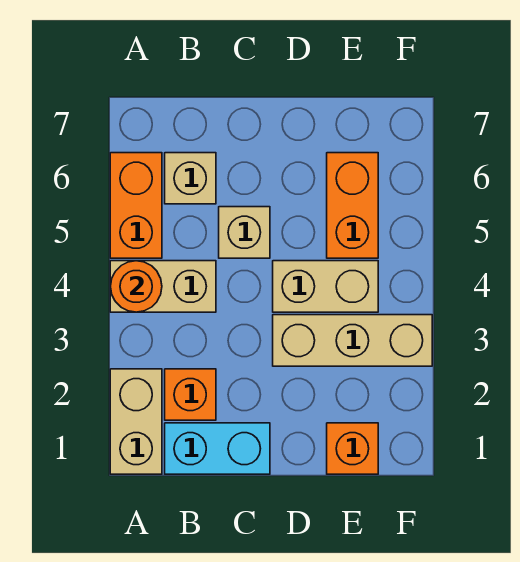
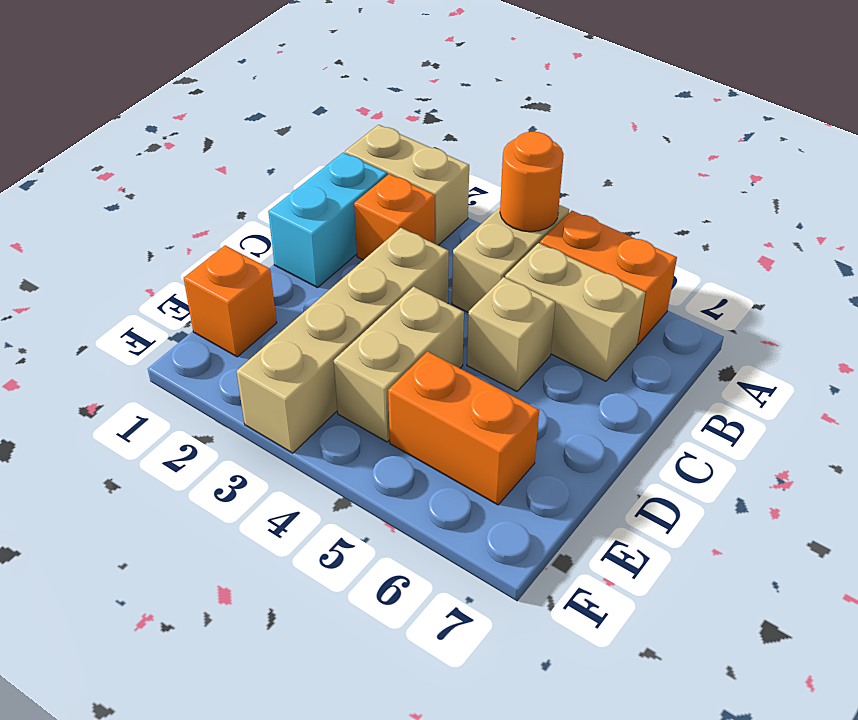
tan brick B6 level 1 -> tan brick B5:B6 level 1
tan brick D3:F3 level 1 -> tan brick C3:F3 level 1

